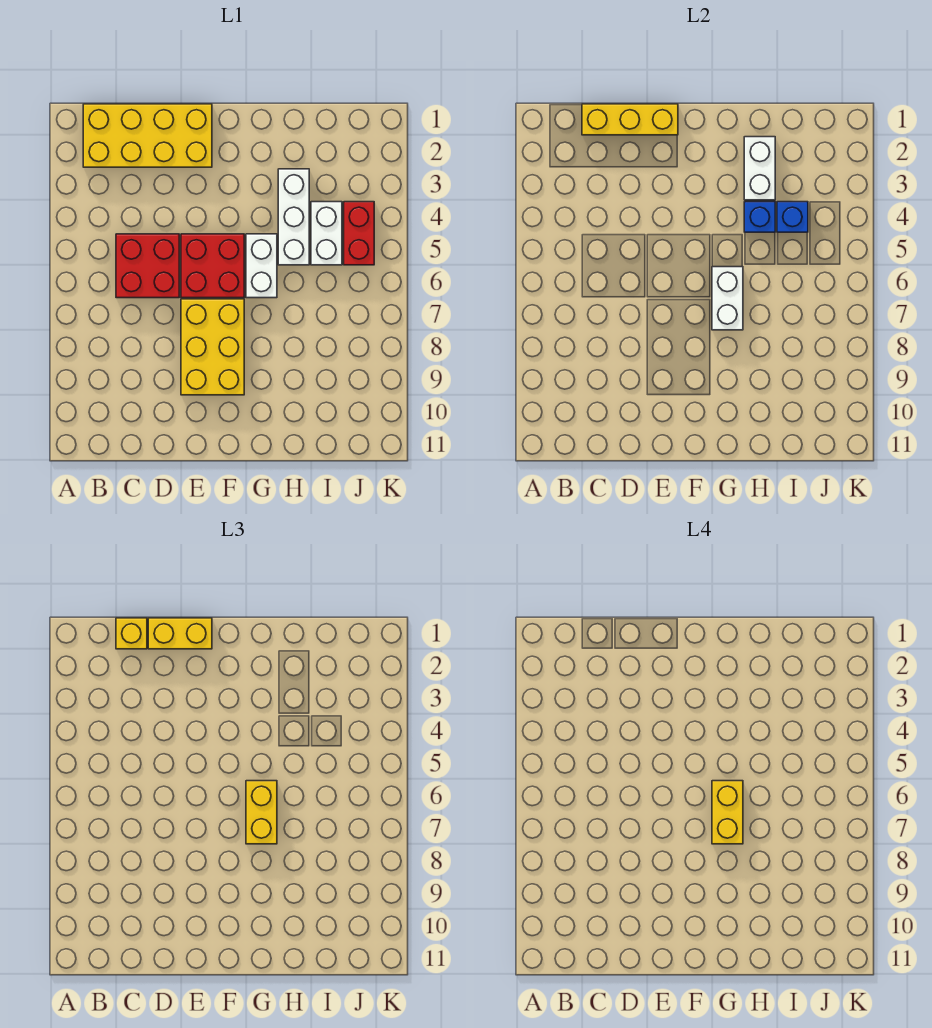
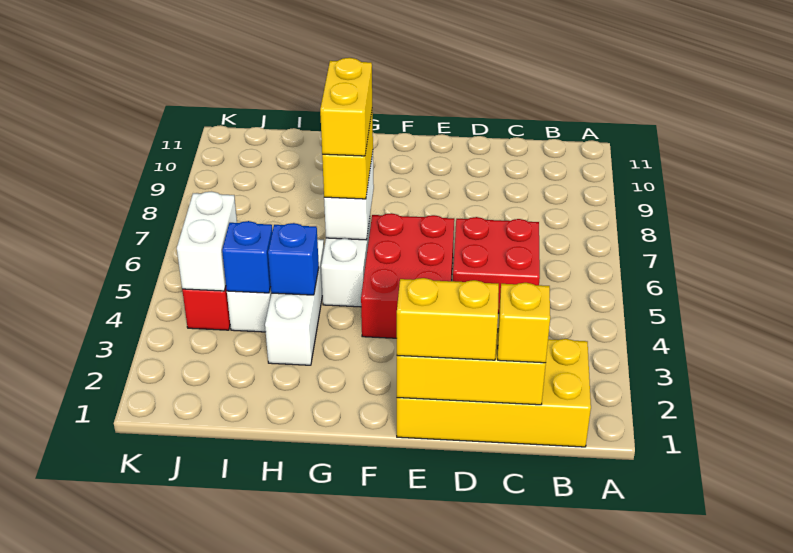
red brick E5:F6 level 1 -> red brick E4:F6 level 1
yellow brick E7:F9 level 1 -> none
white brick H2:H3 level 2 -> white brick J4:J5 level 2

